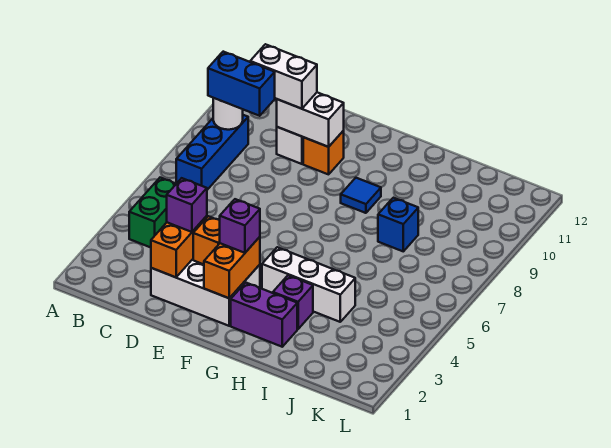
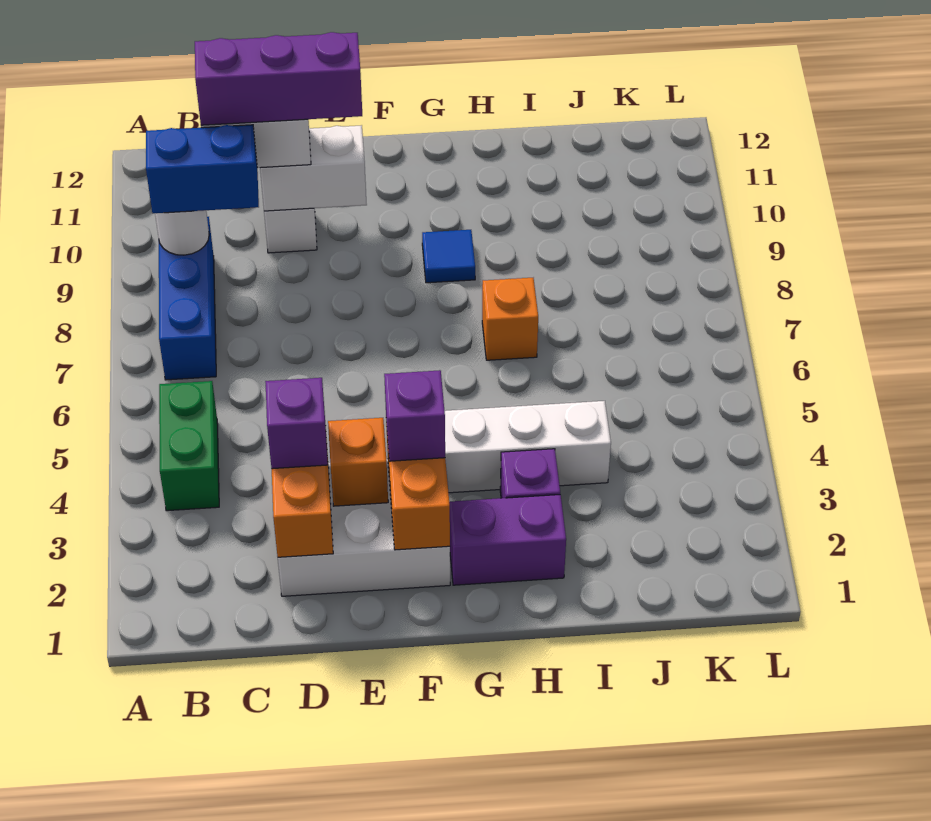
none -> purple brick C10:E10 level 4
orange brick E10 level 1 -> orange brick H7 level 1
blue brick I8 level 1 -> none

